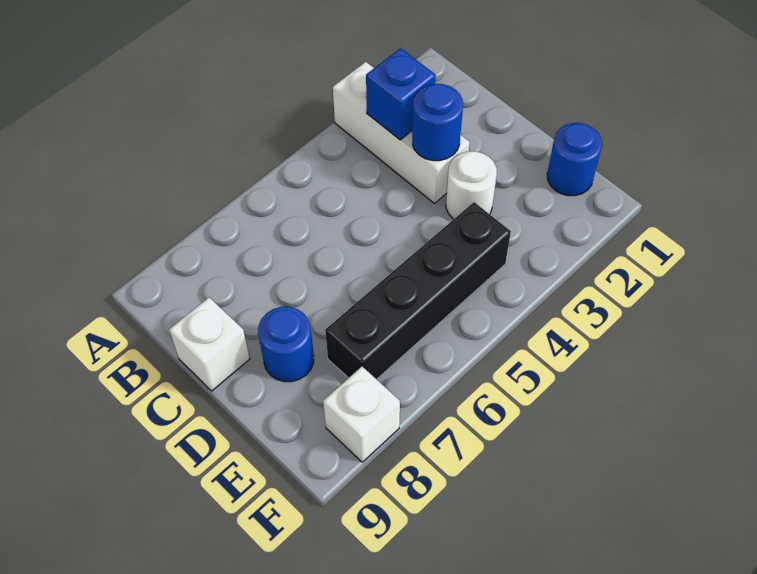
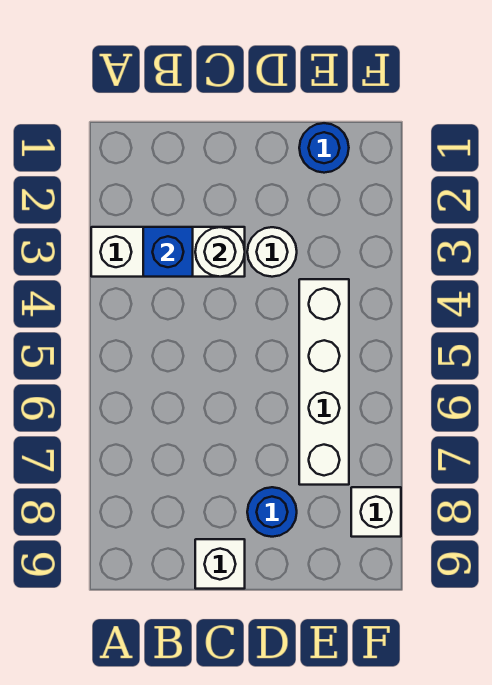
blue round brick C3 level 2 -> white round brick C3 level 2
black brick E4:E7 level 1 -> white brick E4:E7 level 1

